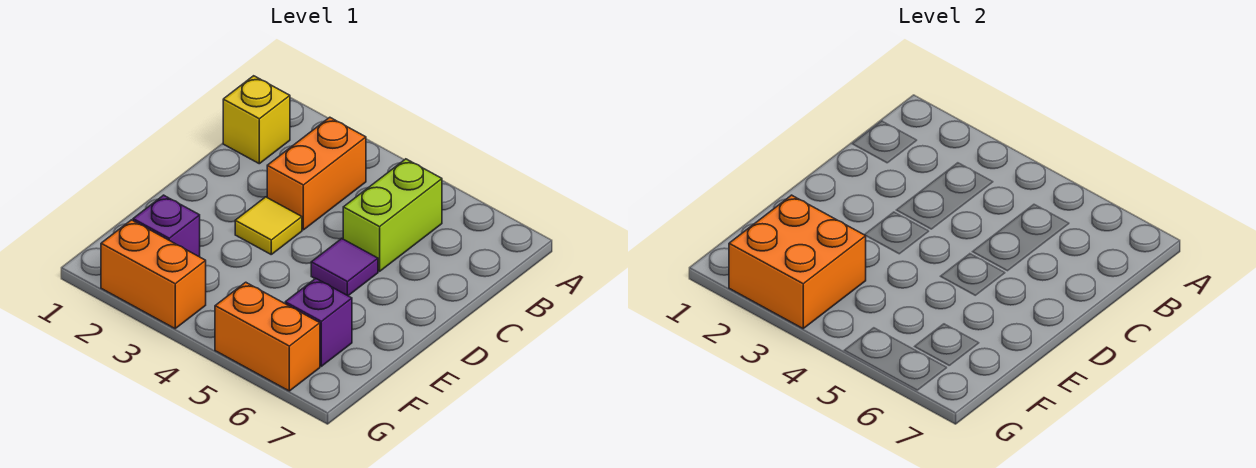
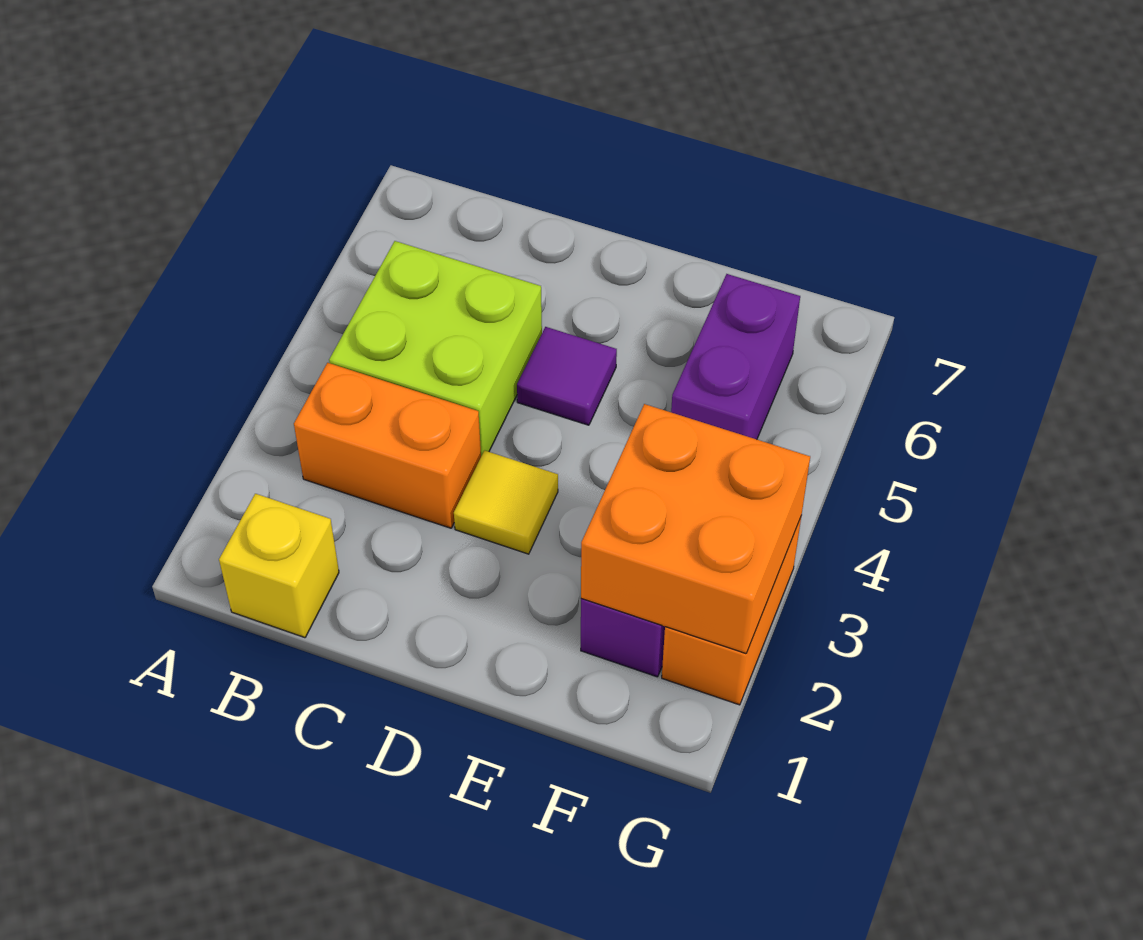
lime brick B5:C5 level 1 -> lime brick B4:C5 level 1
purple brick F6 level 1 -> purple brick F5:F6 level 1
orange brick G5:G6 level 1 -> none

